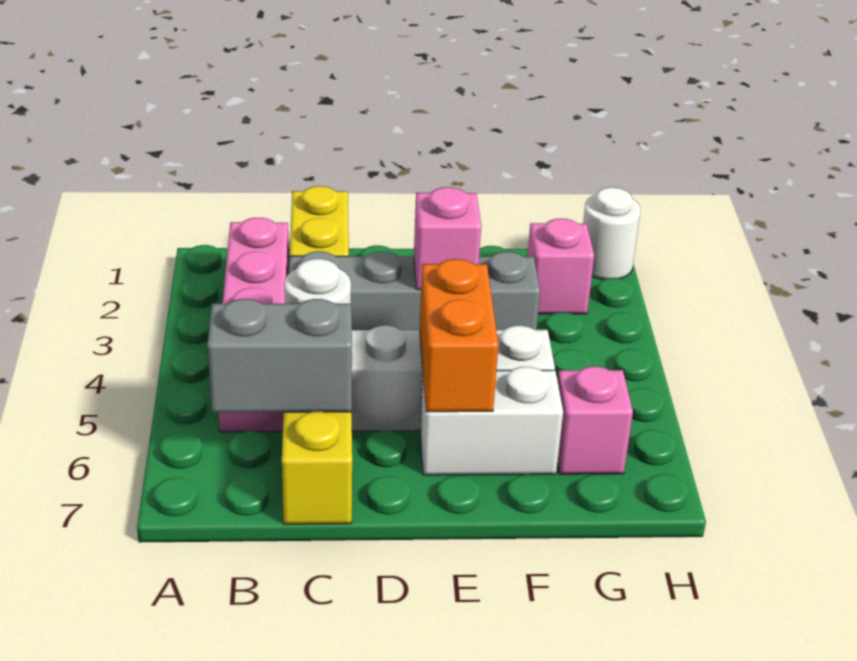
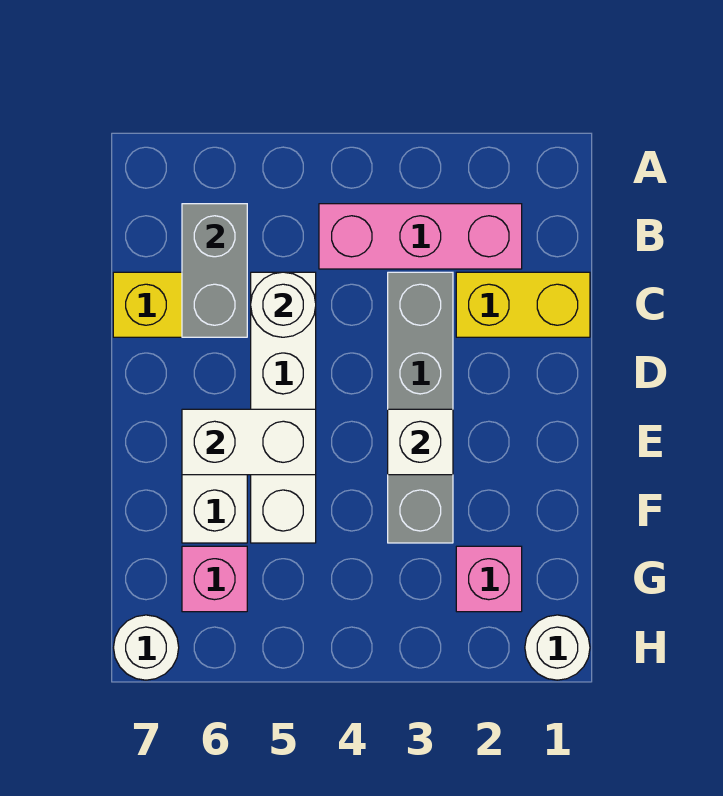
pink brick B2:B5 level 1 -> pink brick B2:B4 level 1
pink brick E3 level 2 -> white brick E3 level 2
orange brick E5:E6 level 2 -> white brick E5:E6 level 2
none -> white round brick H7 level 1

